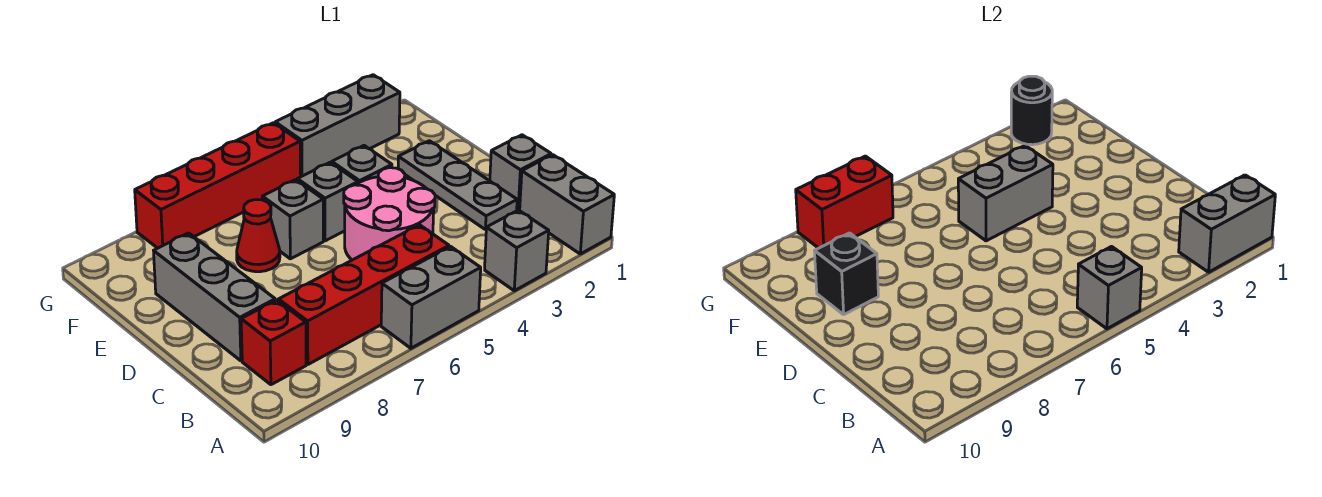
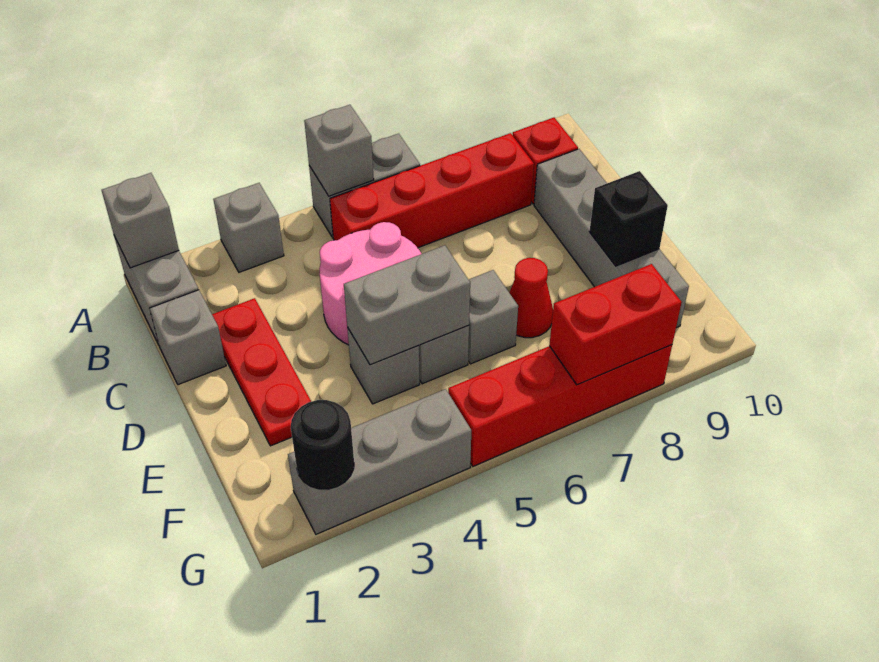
grey brick A1:A2 level 2 -> grey brick A1 level 2
grey plate C2:E2 level 1 -> red plate C2:E2 level 1
grey brick C9:E9 level 1 -> grey brick C9:F9 level 1

